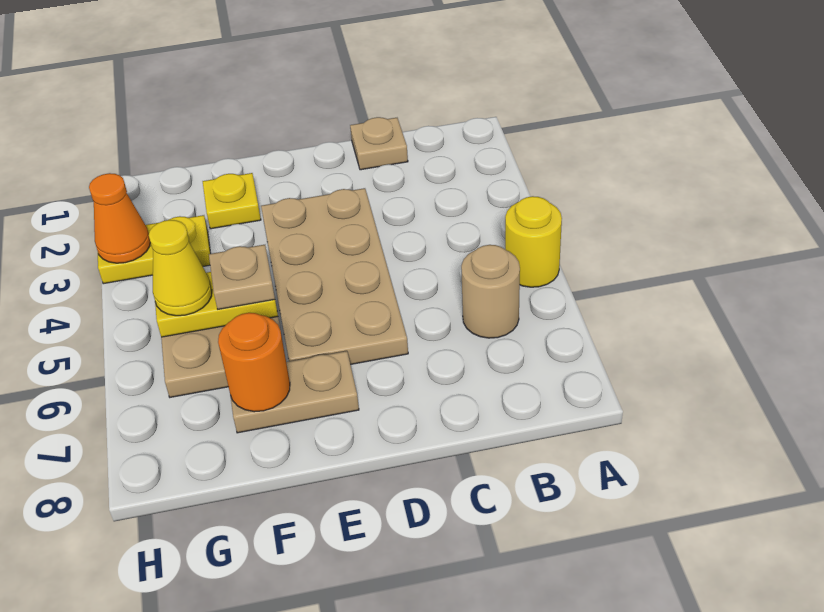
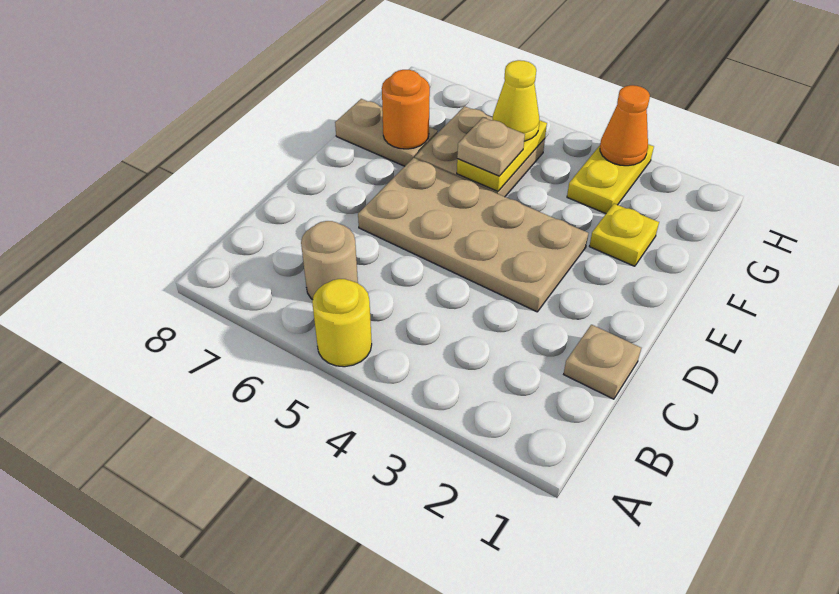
tan plate E7:F7 level 1 -> tan plate F7:F8 level 1

